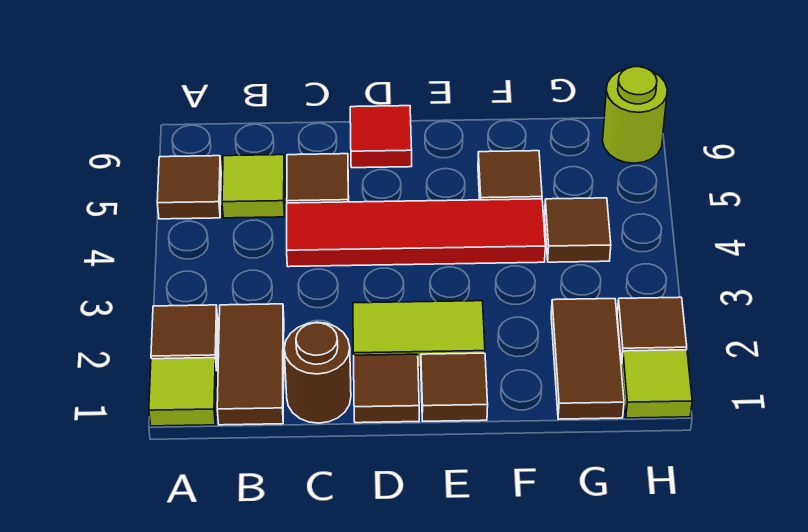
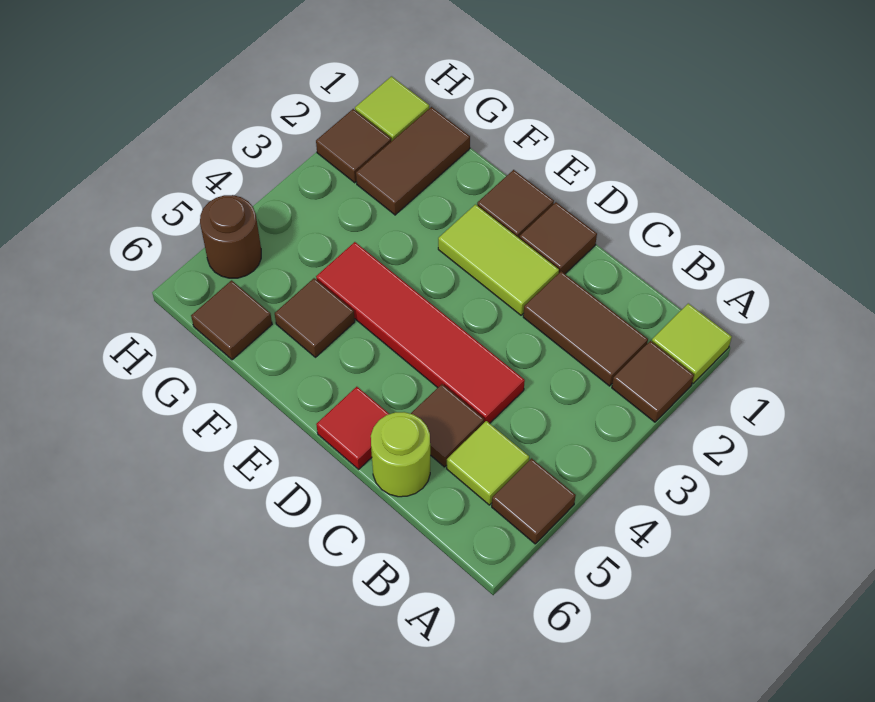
brown tile B1:B2 level 1 -> brown tile B2:C2 level 1
brown round brick C1 level 1 -> brown round brick H5 level 1
brown tile G4 level 1 -> brown tile G6 level 1
lime round brick H6 level 1 -> lime round brick C6 level 1

